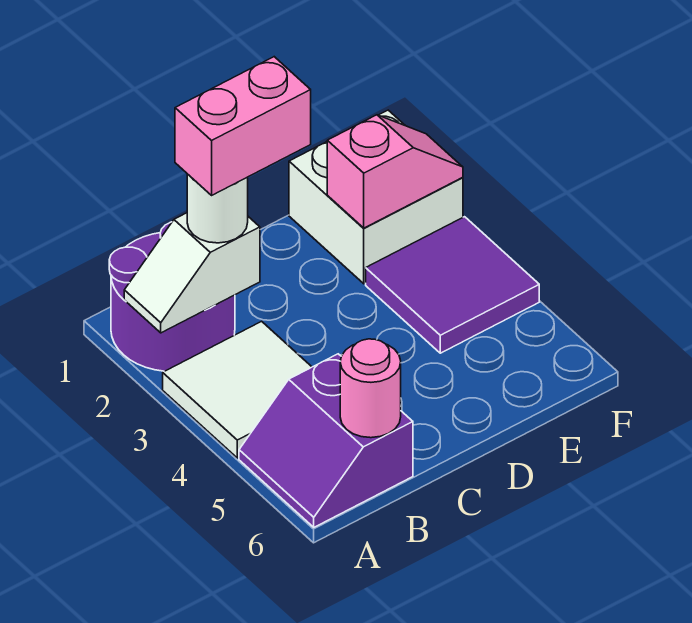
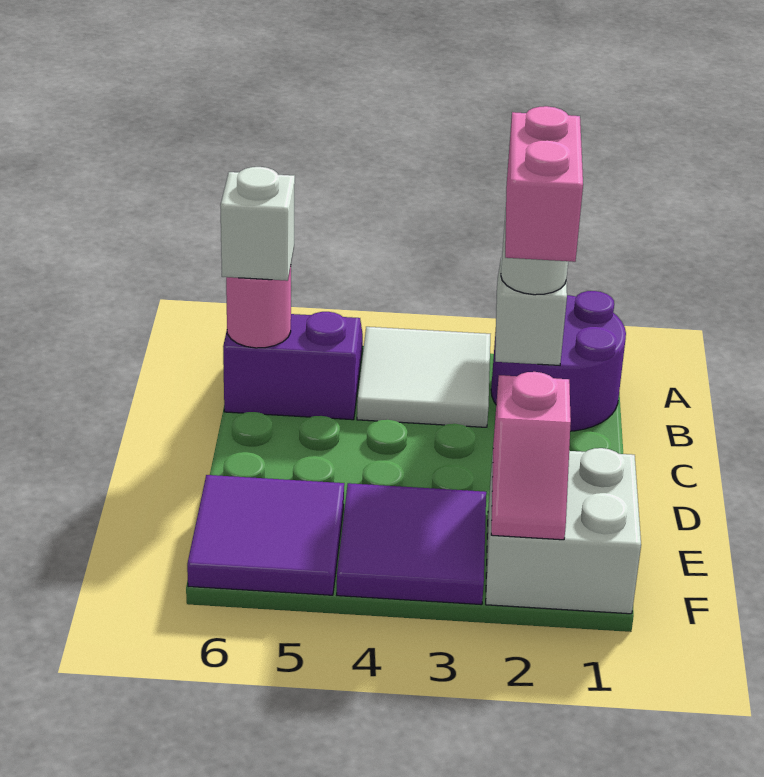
none -> white brick B6 level 3
none -> purple tile E5:F6 level 1

